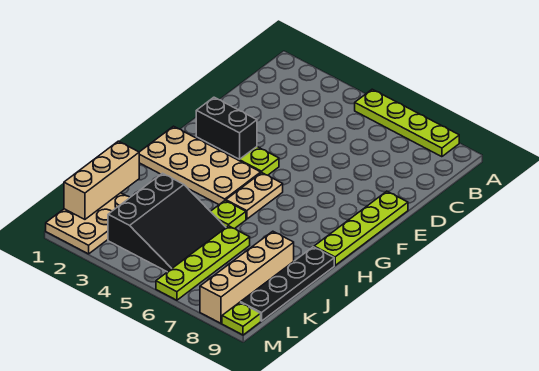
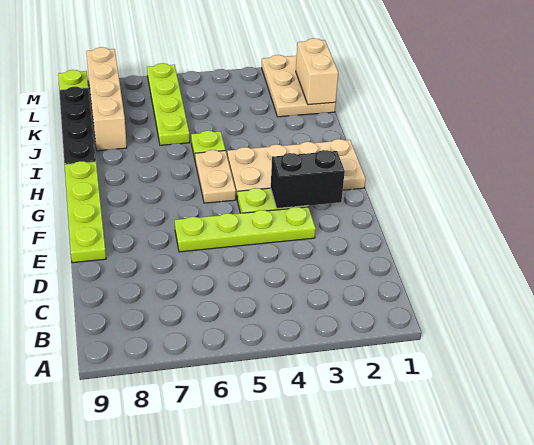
lime plate A5:A8 level 1 -> lime plate E3:E6 level 1
tan brick J1:L1 level 2 -> tan brick K1:L1 level 2
black slope J3:L5 level 1 top 3 -> none

